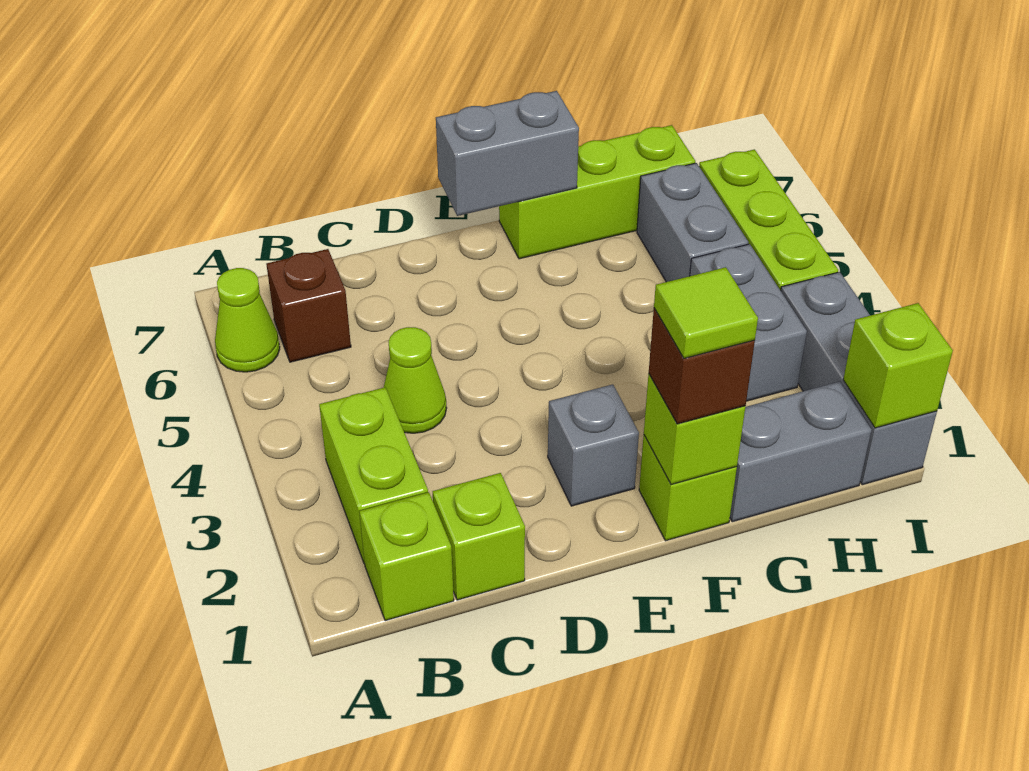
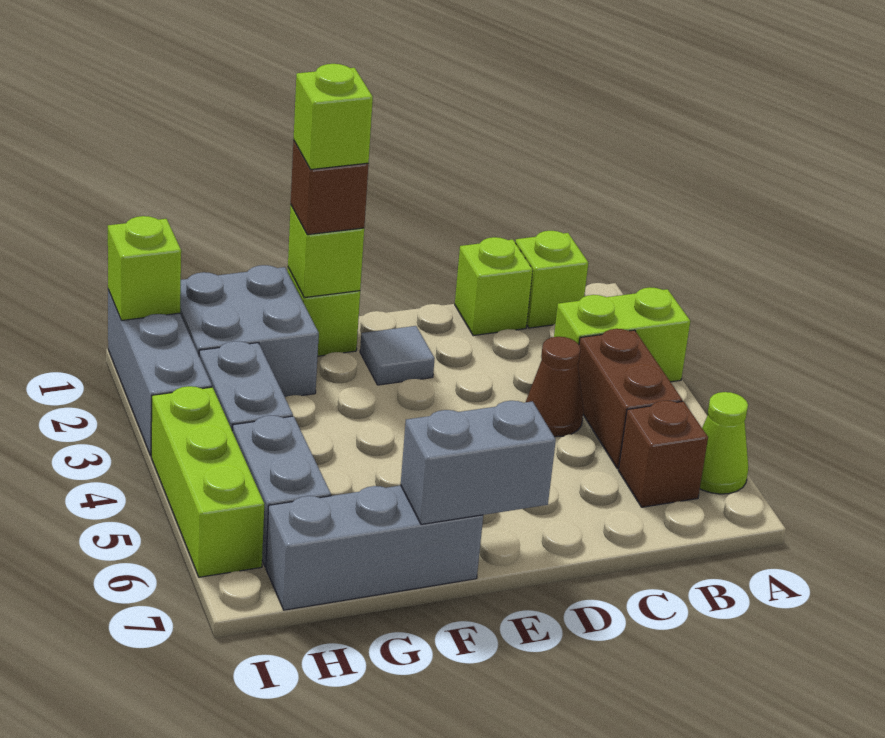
lime brick B2:B3 level 1 -> lime brick A3:B3 level 1
none -> brown brick B4:B5 level 1
lime cone C4 level 1 -> brown cone C4 level 1
grey brick E2 level 1 -> grey tile E2 level 1
lime tile F1 level 4 -> lime brick F1 level 4
lime brick F7:H7 level 1 -> grey brick F7:H7 level 1
grey brick G1:H1 level 1 -> grey brick G1:H2 level 1

